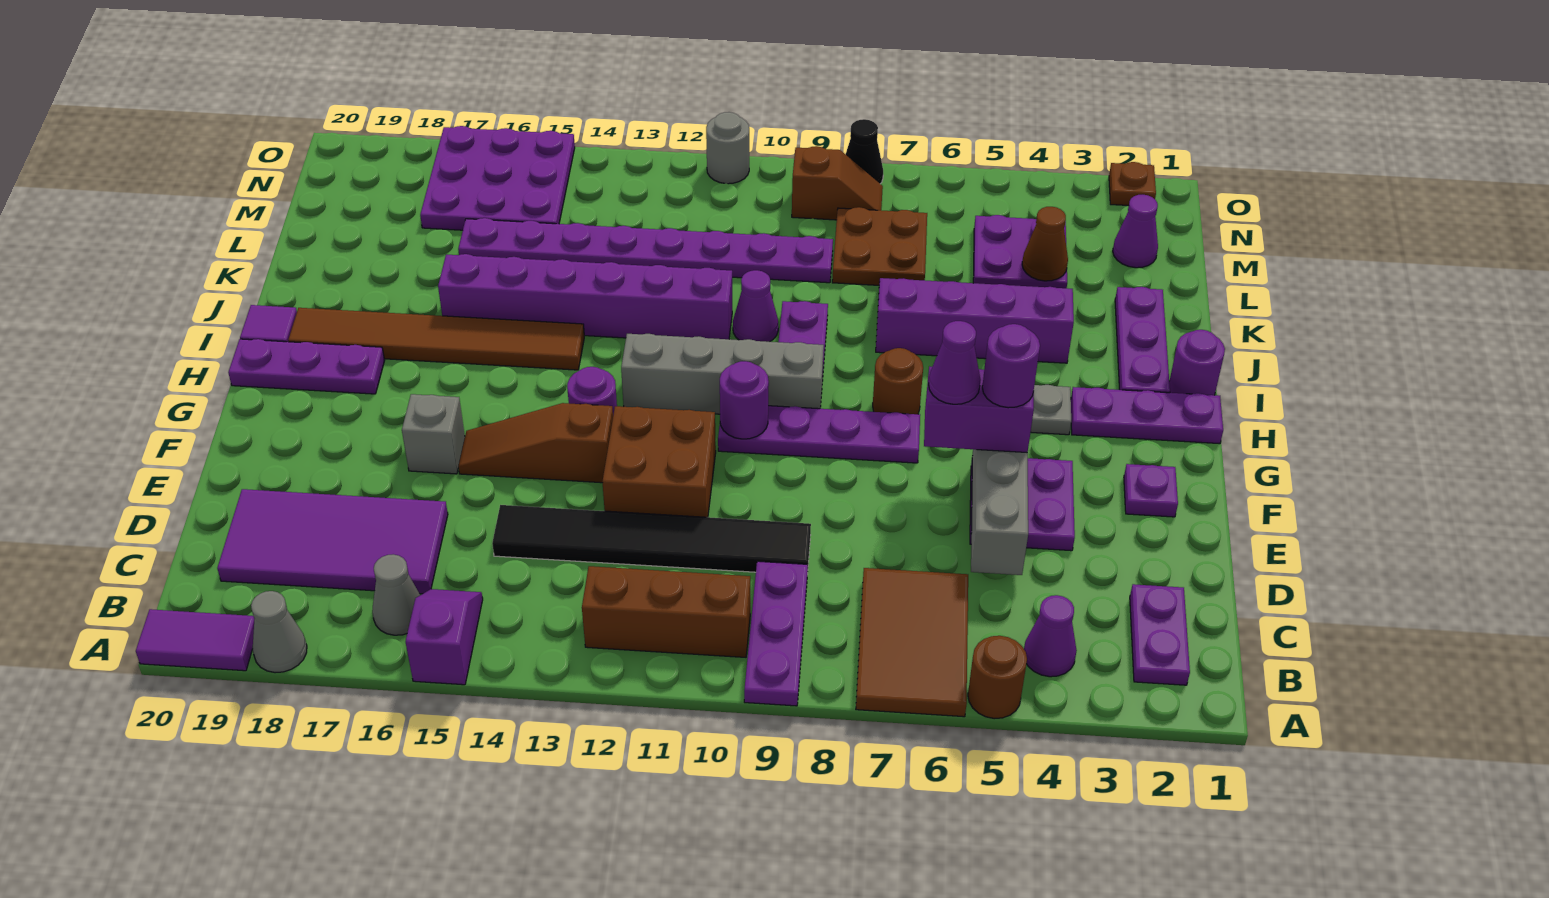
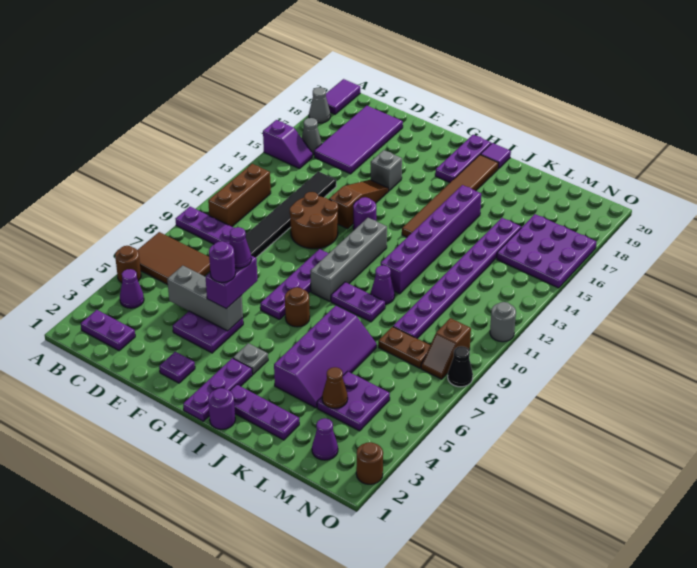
brown brick E11:F12 level 1 -> brown round brick E11:F12 level 1
purple round brick G10 level 2 -> none
brown plate L7:M8 level 1 -> brown plate L8:M8 level 1
brown plate O2 level 1 -> brown round brick O2 level 1

